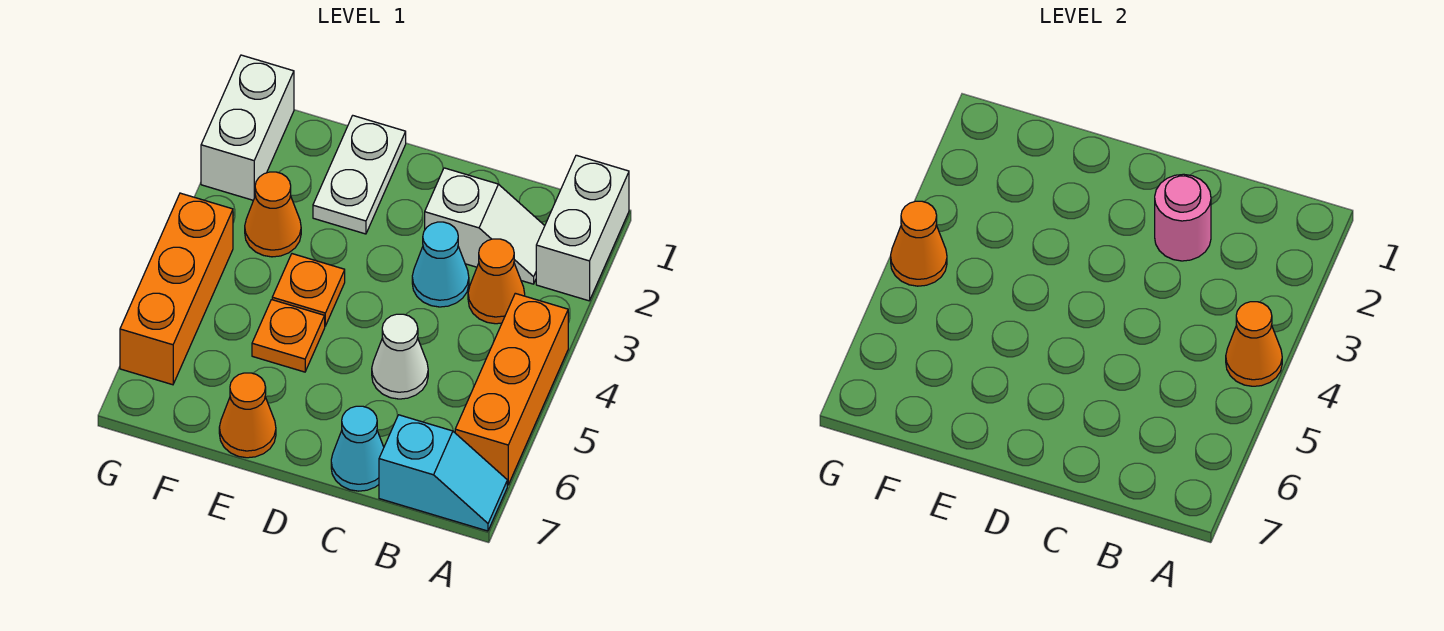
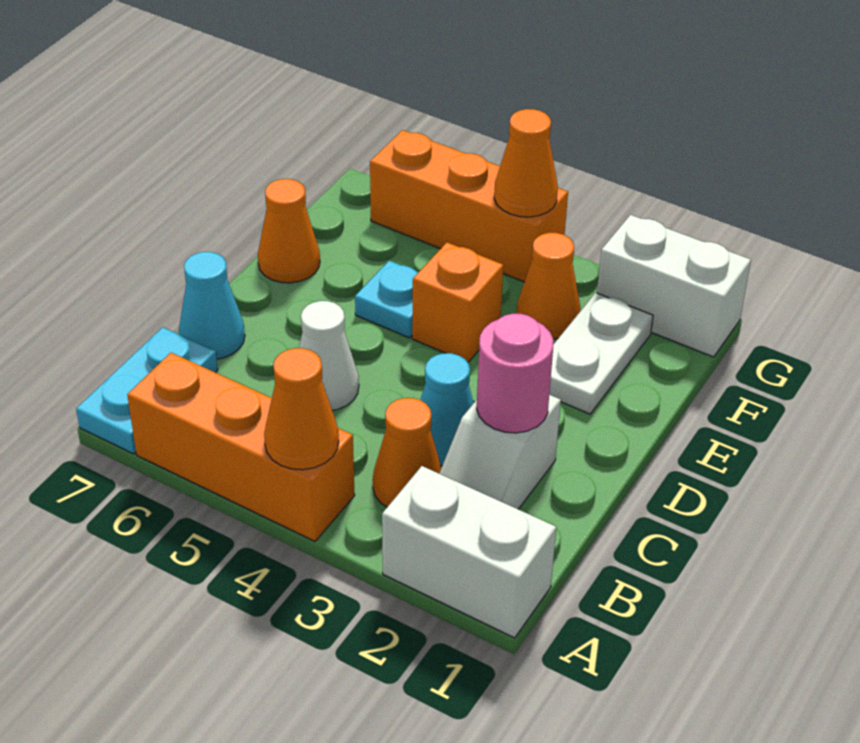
cyan slope A7:B7 level 1 top B -> cyan plate A7:B7 level 1
white plate E1:E2 level 1 -> white plate E2:F2 level 1
orange plate E4 level 1 -> orange brick E4 level 1
orange plate E5 level 1 -> cyan plate E5 level 1

